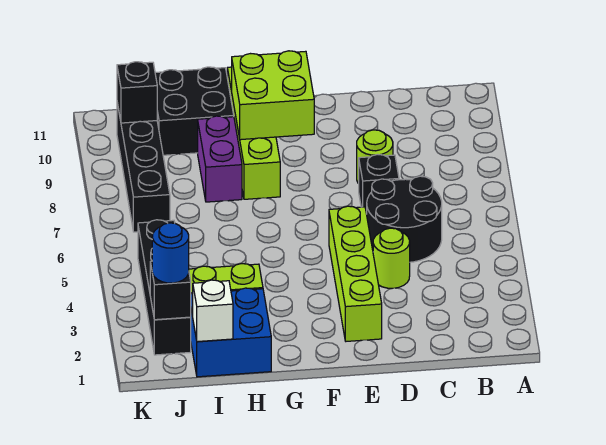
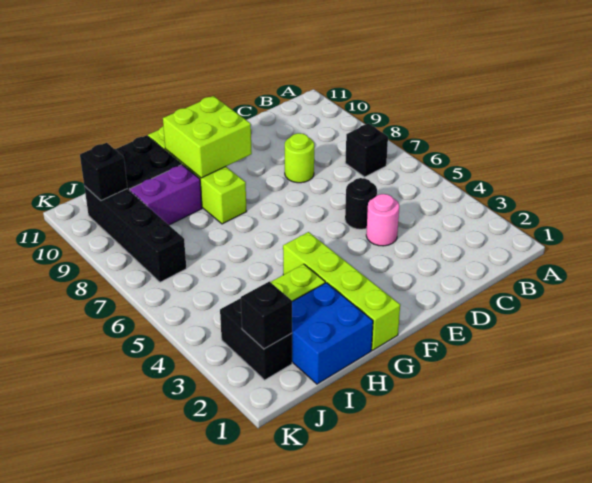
black round brick C5:D6 level 1 -> black round brick D5 level 1
lime round brick D4 level 1 -> pink round brick D4 level 1
black brick D7 level 1 -> black brick B7 level 1
lime brick E2:E5 level 1 -> lime brick G1:G4 level 1
purple brick H8:H9 level 1 -> purple brick H9:I9 level 1
white brick I1 level 2 -> none
black brick J2:J5 level 1 -> black brick J2:J3 level 1
blue round brick J2 level 3 -> none

